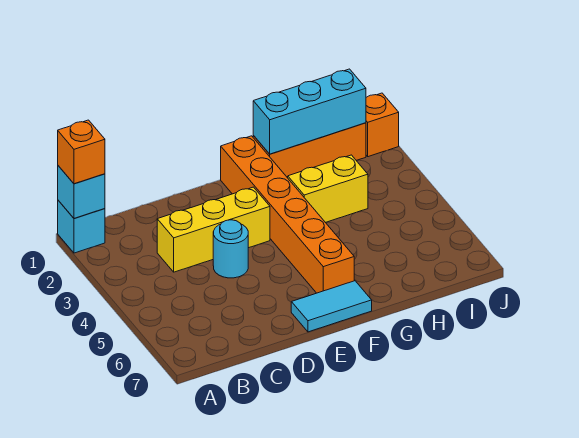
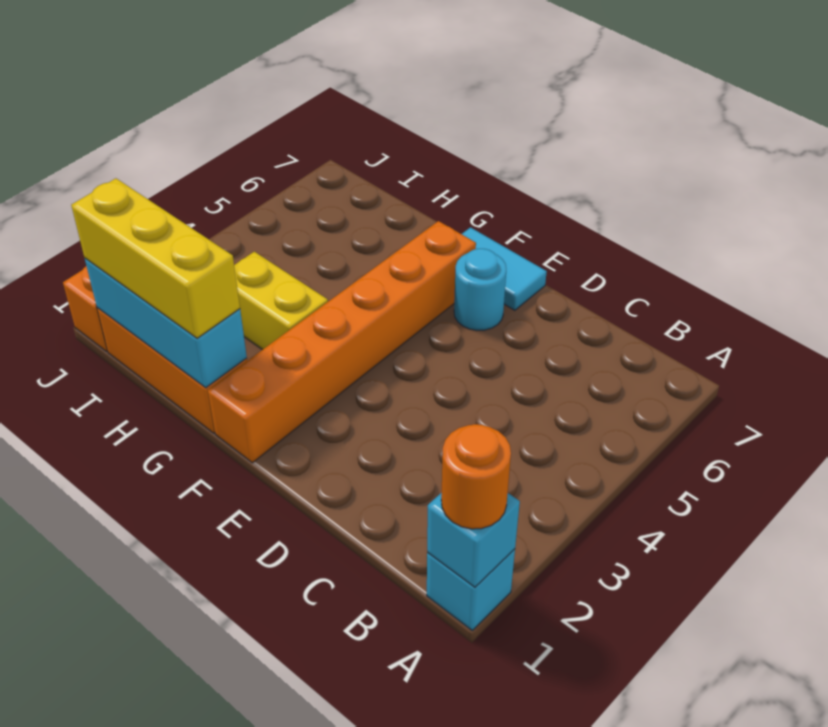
orange brick A1 level 3 -> orange round brick A1 level 3
yellow brick C3:E3 level 1 -> yellow brick G1:I1 level 3
cyan round brick D4 level 1 -> cyan round brick E6 level 1

